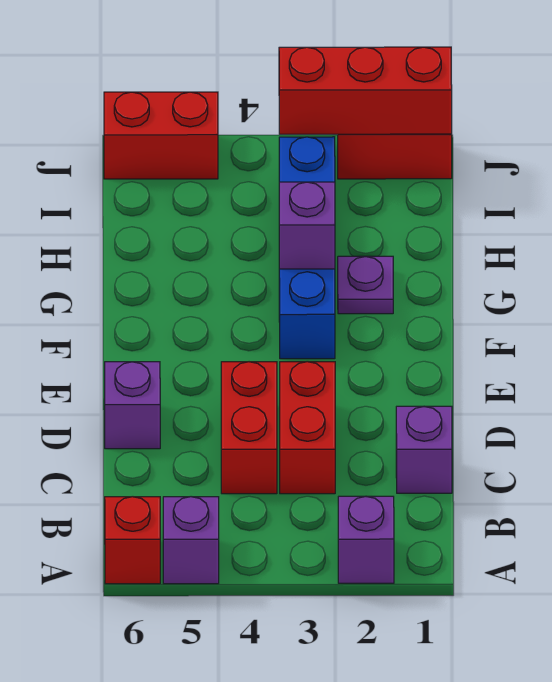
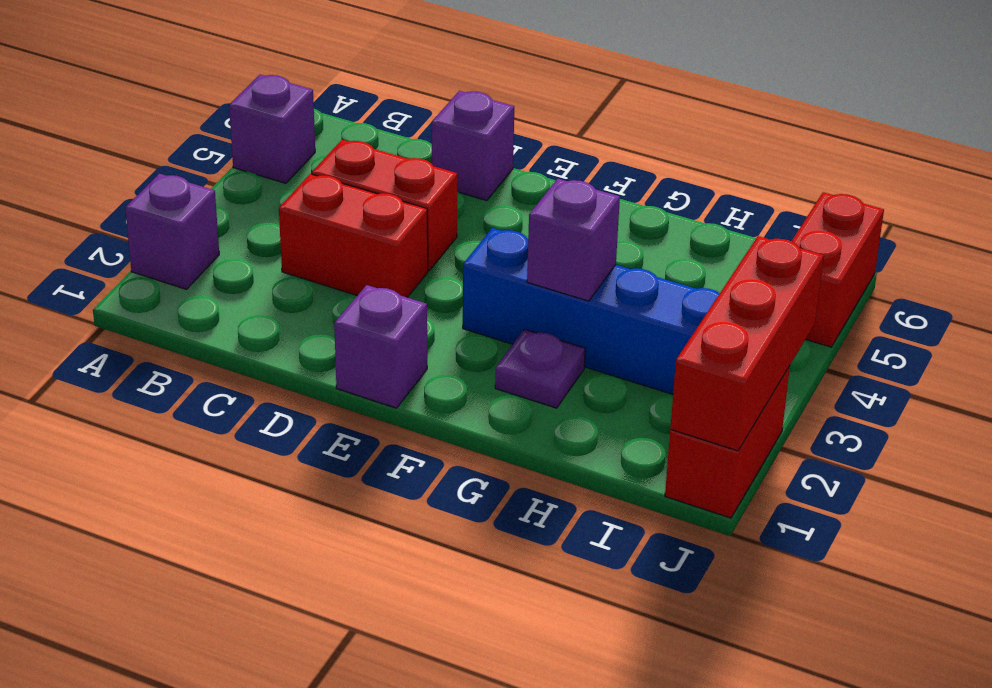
red brick A6 level 1 -> none
purple brick C1 level 1 -> purple brick E1 level 1

